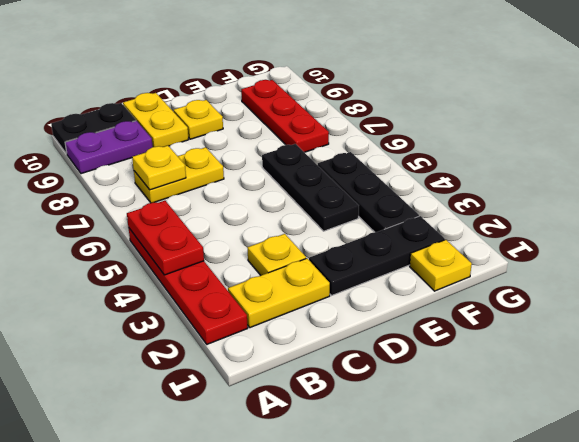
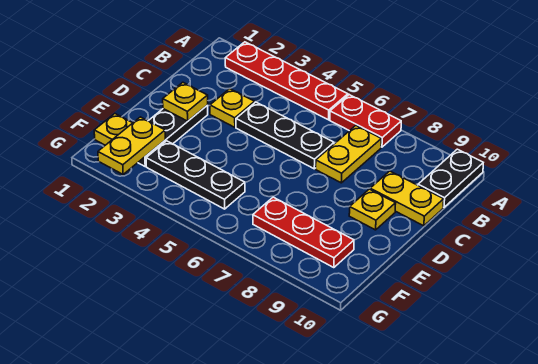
red plate A4:A5 level 2 -> red plate A6:A7 level 1
purple plate A9:B9 level 1 -> none
yellow plate B2:C2 level 1 -> yellow plate F2:G2 level 2
yellow plate B7 level 2 -> yellow plate D2 level 2
black plate E4:E6 level 1 -> black plate C4:C6 level 1

